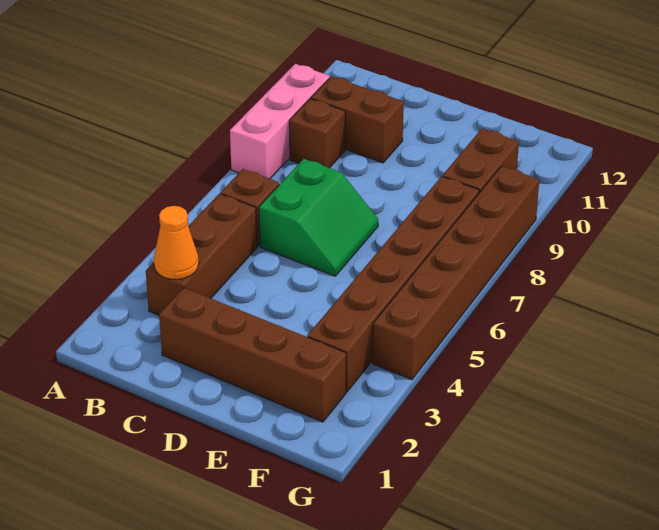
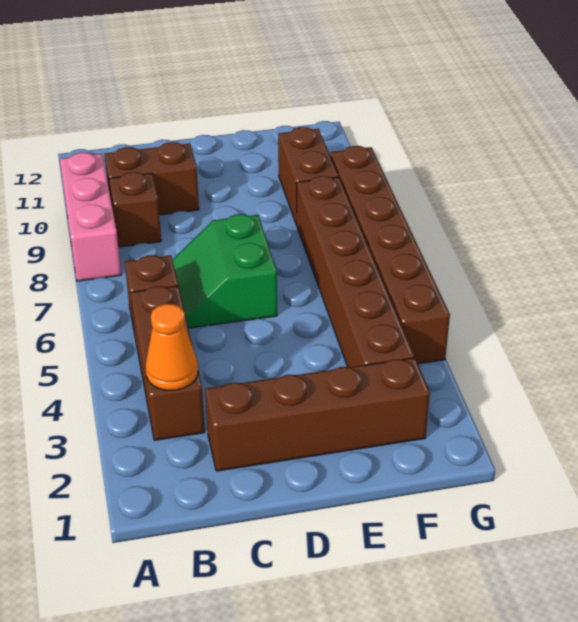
green slope C6:D7 level 1 top C -> green slope C6:D7 level 1 top D

